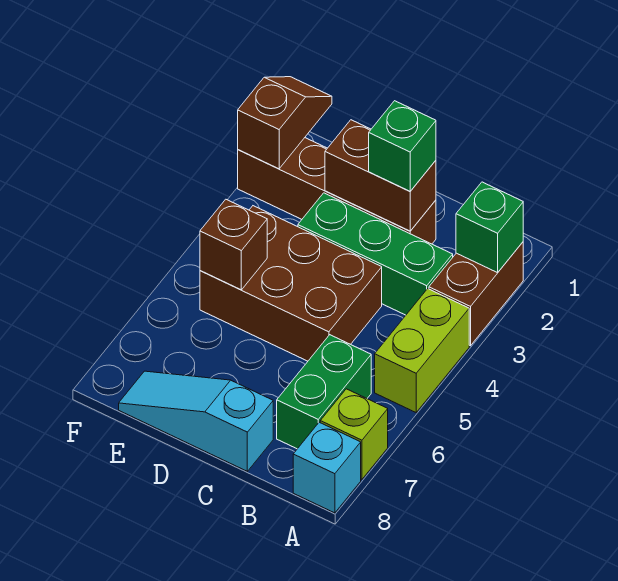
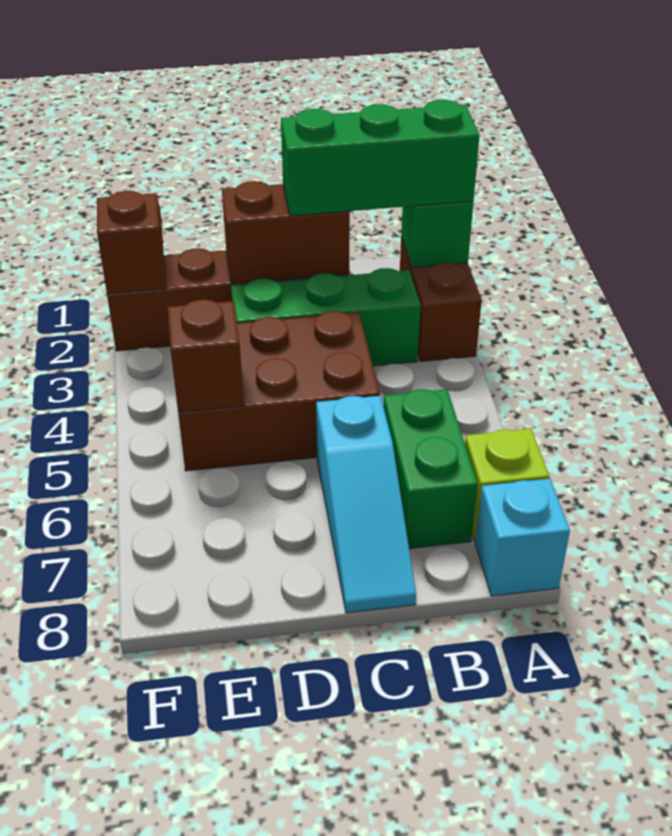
lime brick A4:A5 level 1 -> none
green brick C2 level 3 -> green brick A2:C2 level 3
cyan slope C8:E8 level 1 top C -> cyan slope C6:C8 level 1 top 6

